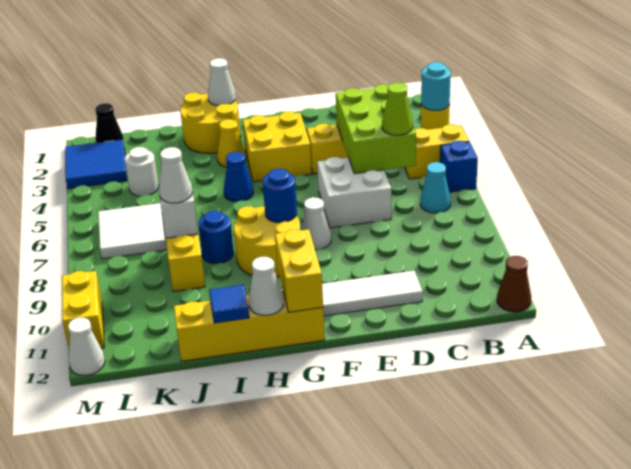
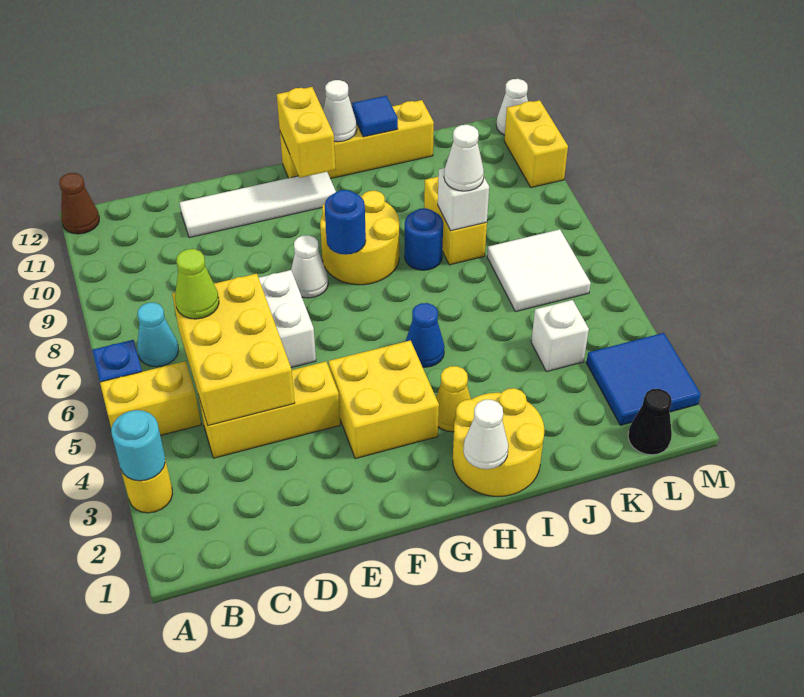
lime brick C4:D6 level 2 -> yellow brick C4:D6 level 2
white round brick K4 level 1 -> white brick K4 level 1

